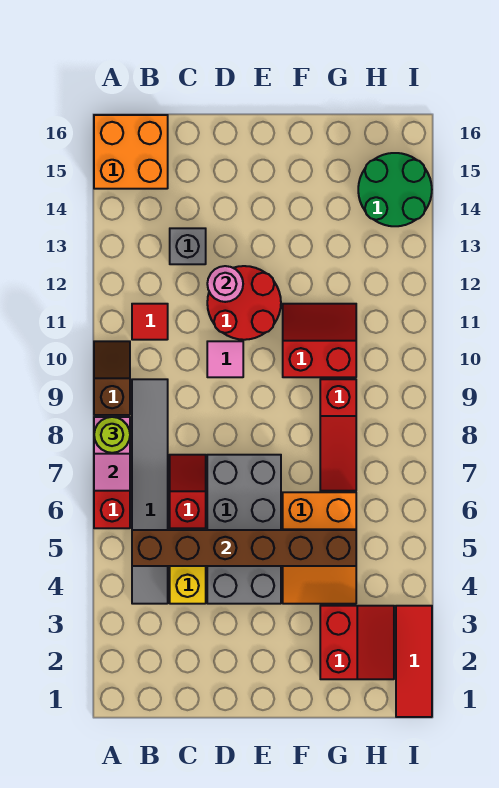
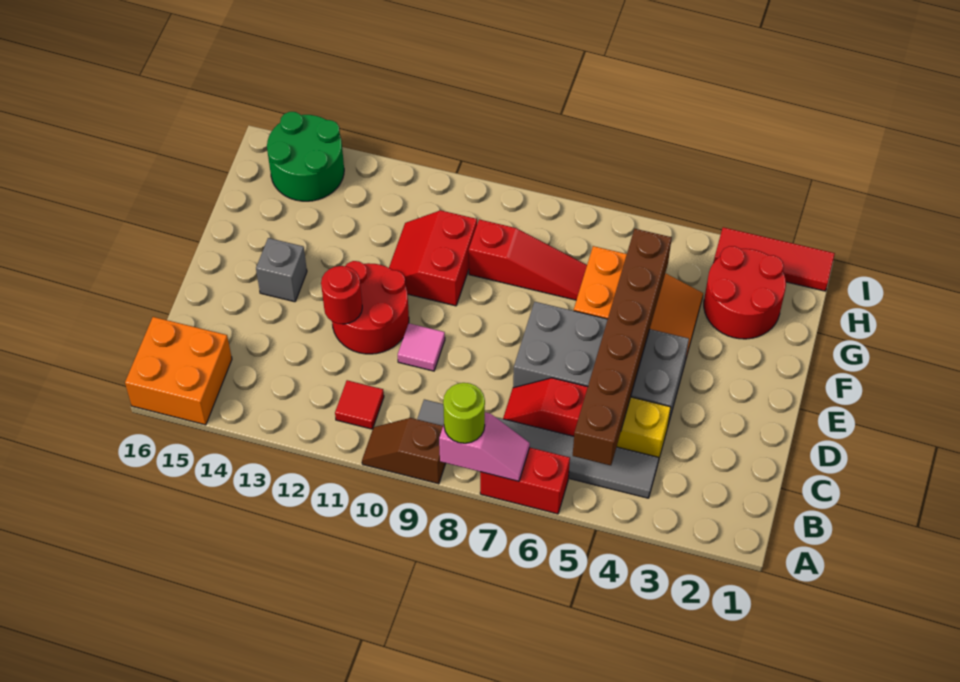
grey brick C13 level 1 -> grey brick E14 level 1
pink round brick D12 level 2 -> red round brick D12 level 2
red slope G2:H3 level 1 top G -> red round brick G2:H3 level 1

